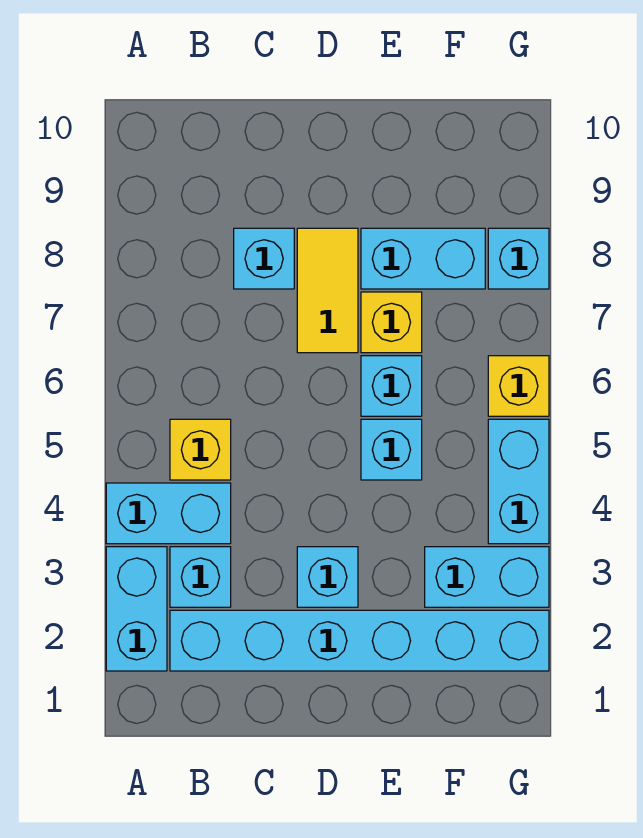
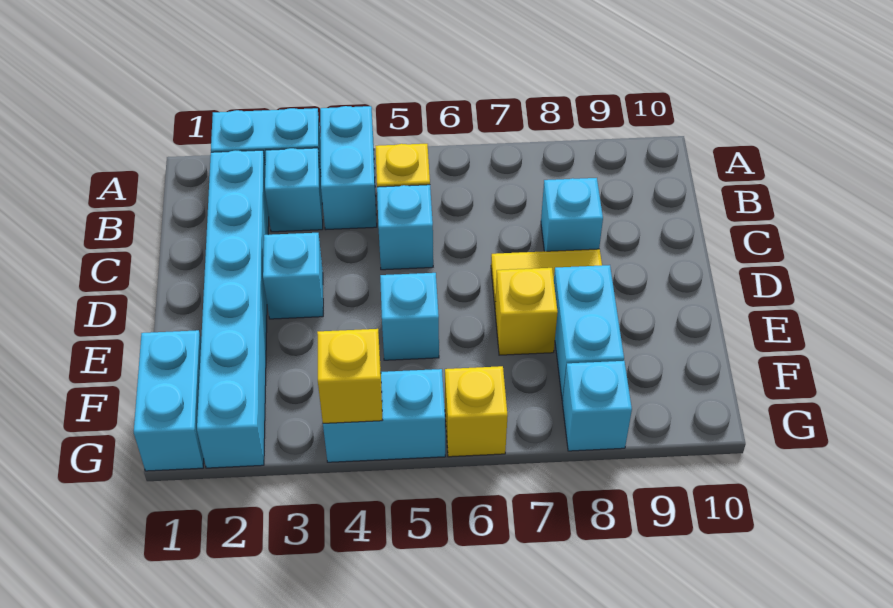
cyan brick E6 level 1 -> cyan brick C5 level 1
cyan brick F3:G3 level 1 -> cyan brick F1:G1 level 1
none -> yellow brick G4 level 2

